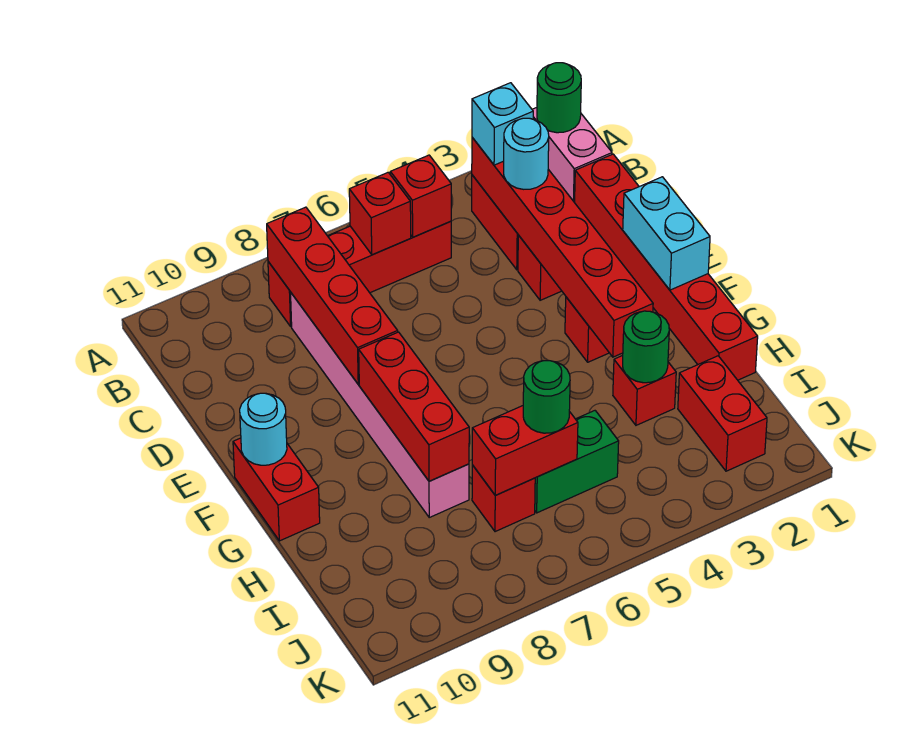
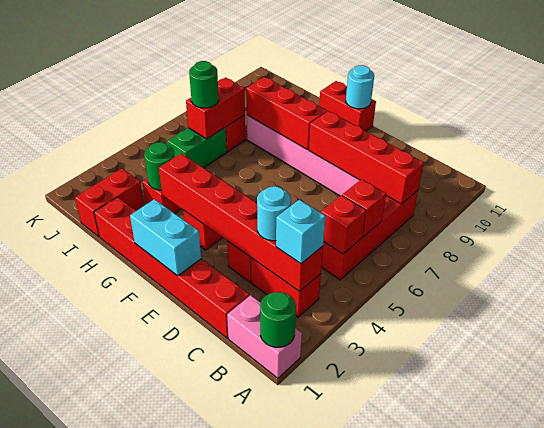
red brick I2:J2 level 1 -> red brick I1:I2 level 1

